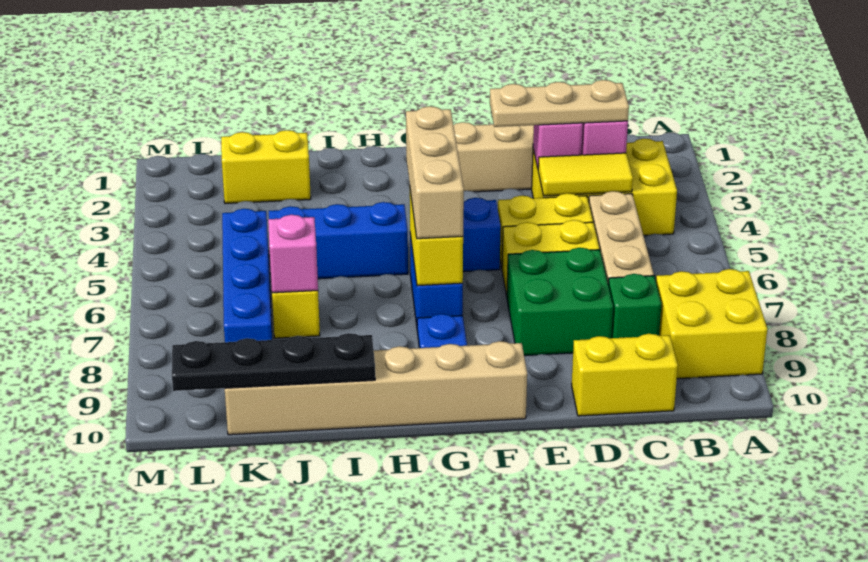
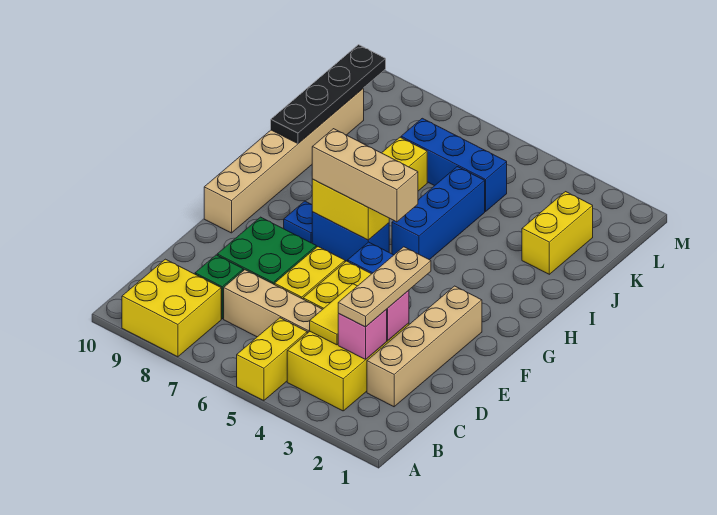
yellow brick C10:D10 level 1 -> yellow brick A5:B5 level 1
pink brick J7 level 2 -> none
blue brick K5:K8 level 1 -> blue brick K5:K7 level 1

